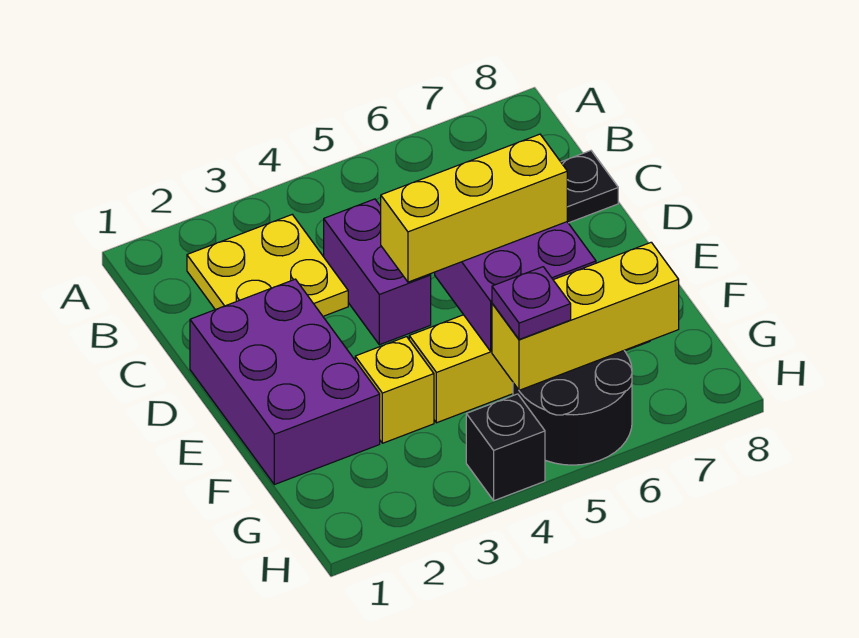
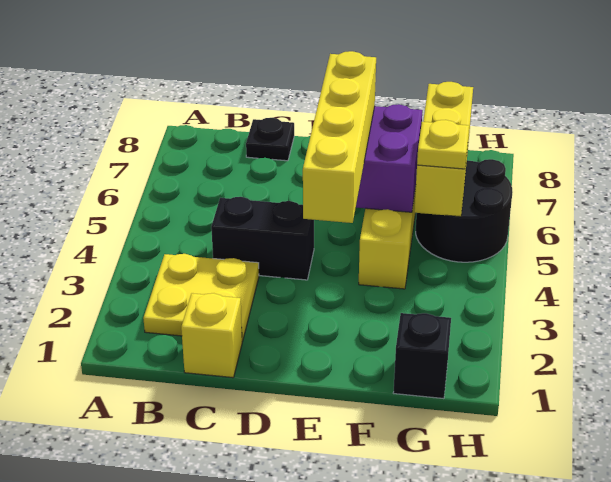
purple brick C4:D4 level 1 -> black brick C4:D4 level 1
purple brick D1:F2 level 1 -> none
yellow brick E4:E6 level 3 -> yellow brick E3:E6 level 3
yellow brick F3 level 1 -> yellow brick C1 level 1
purple plate G5 level 3 -> yellow plate G5 level 3
black brick H4 level 1 -> black brick G1 level 1

